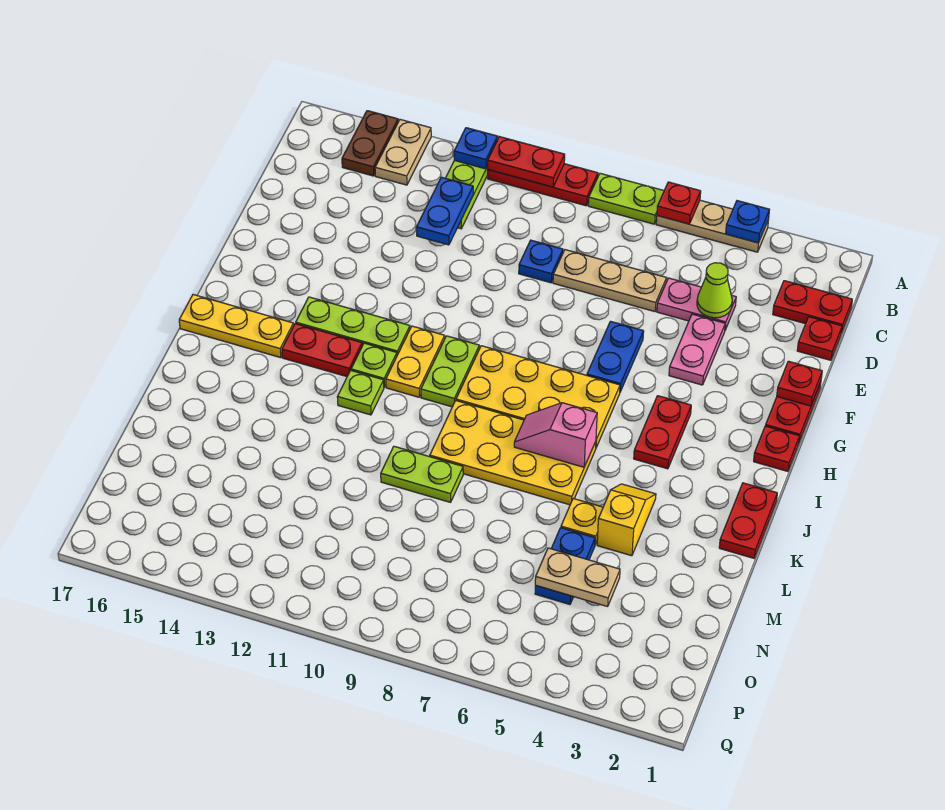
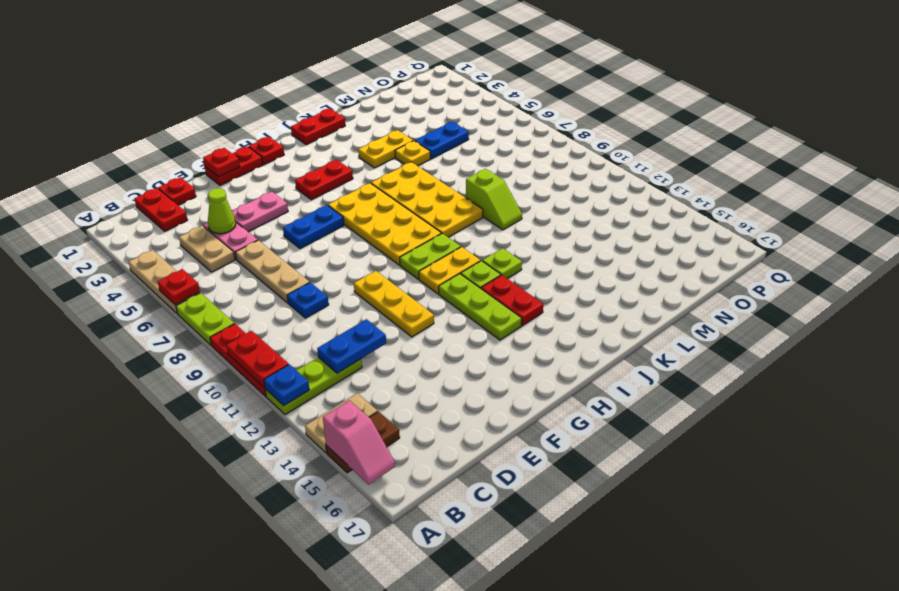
blue plate A4 level 2 -> none
yellow plate I15:I17 level 1 -> yellow plate F10:F12 level 1
pink slope J6:J7 level 2 top 6 -> pink slope A15:A16 level 2 top 15
yellow slope K4:L4 level 1 top L -> yellow plate K4:L4 level 1
lime plate L9:L10 level 1 -> lime slope L9:L10 level 1 top 9
tan plate N4:N5 level 2 -> tan plate C4:C5 level 1

